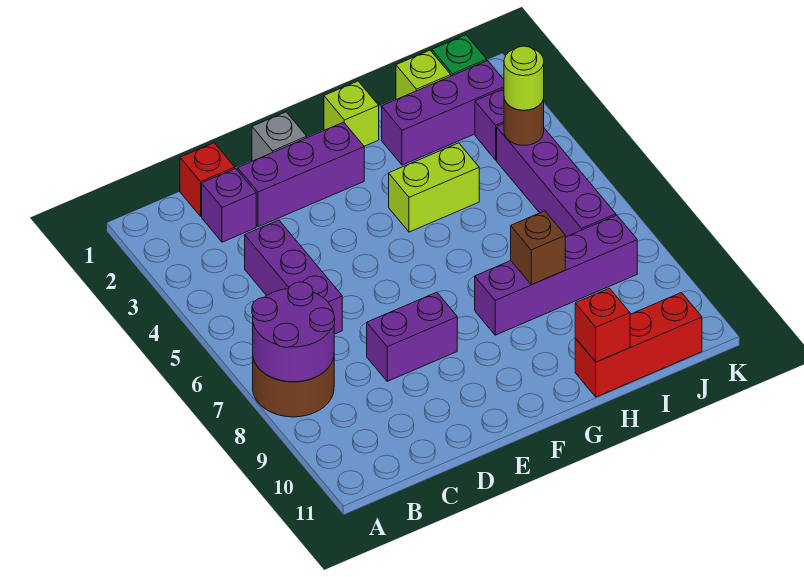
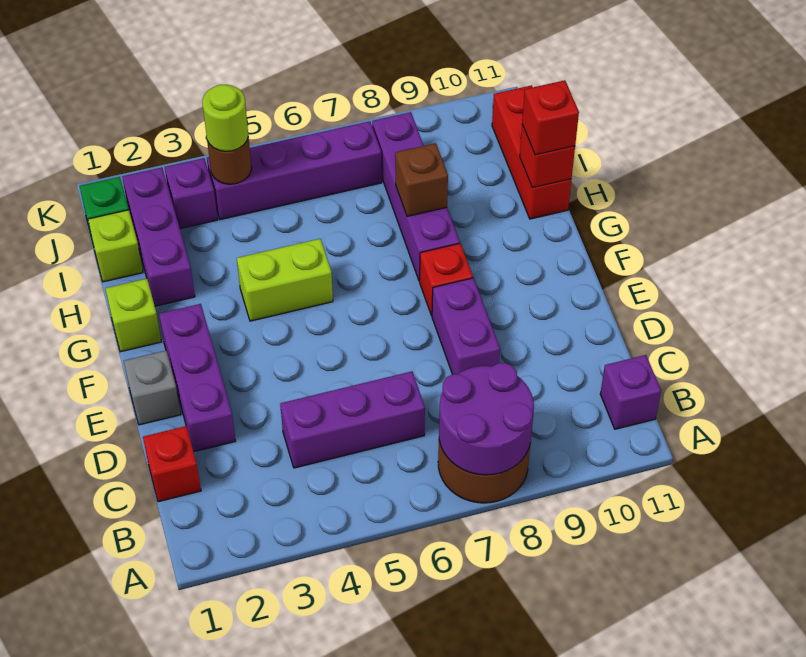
purple brick C2 level 1 -> purple brick B11 level 1
none -> red brick F8 level 1
lime brick G4:H4 level 1 -> lime brick G4:G5 level 1
none -> red brick H11 level 3

